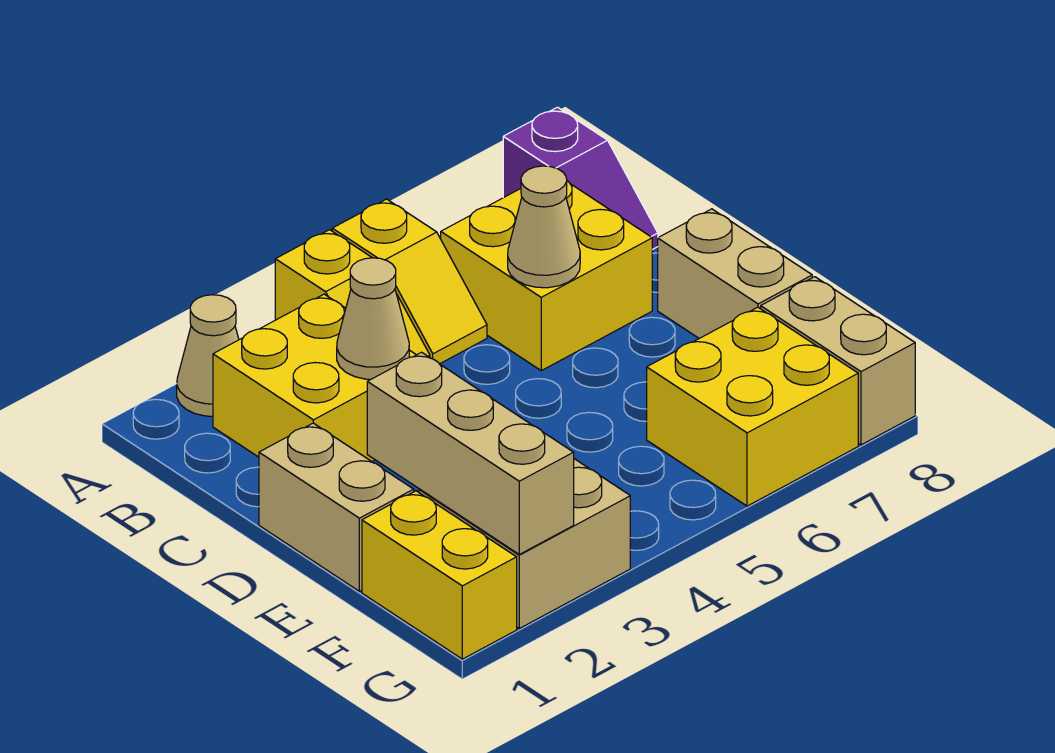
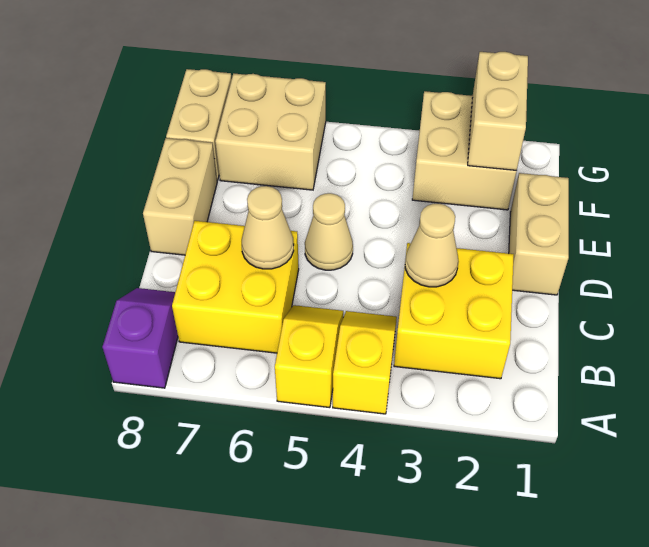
tan cone A2 level 1 -> tan cone D5 level 1
tan brick E2:G2 level 2 -> tan brick F2:G2 level 2
yellow brick F1:G1 level 1 -> none
yellow brick F6:G7 level 1 -> tan brick F6:G7 level 1

